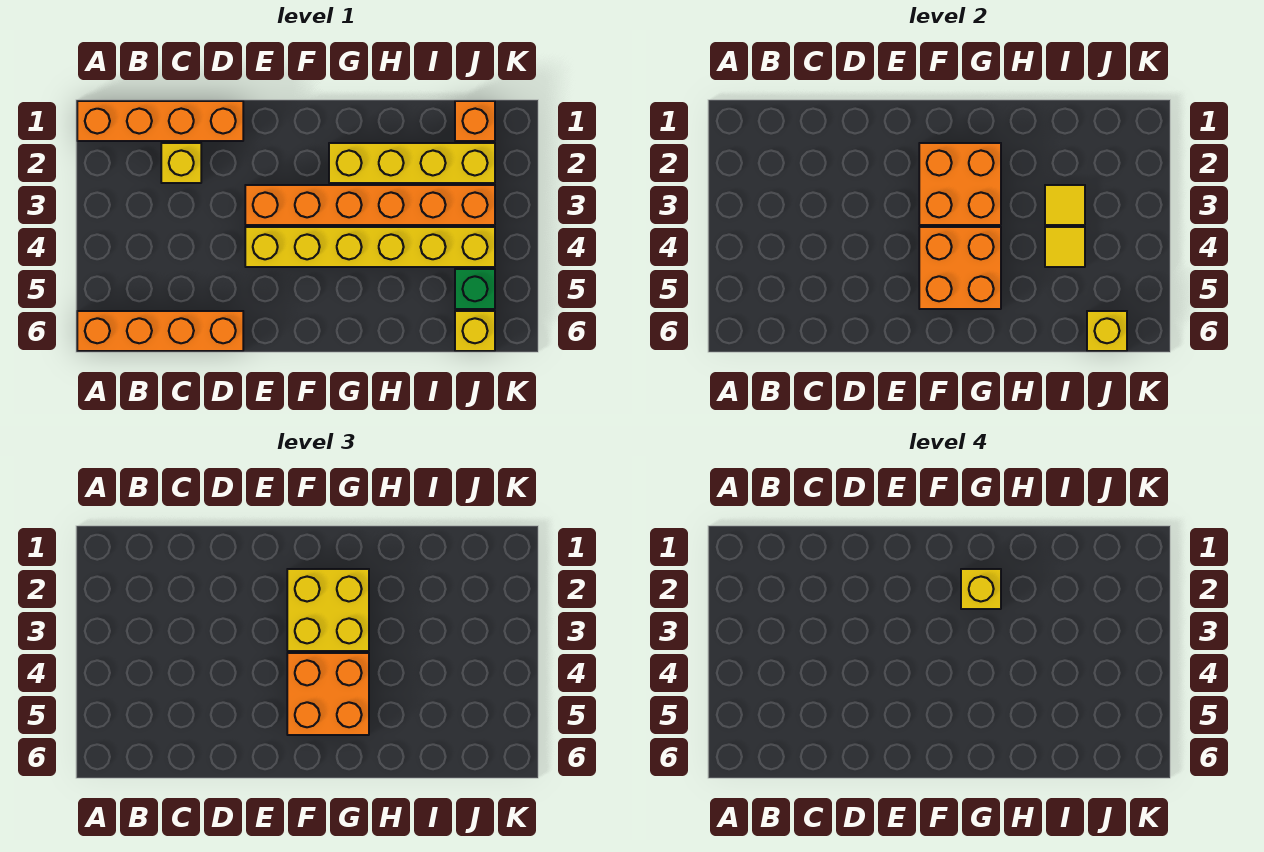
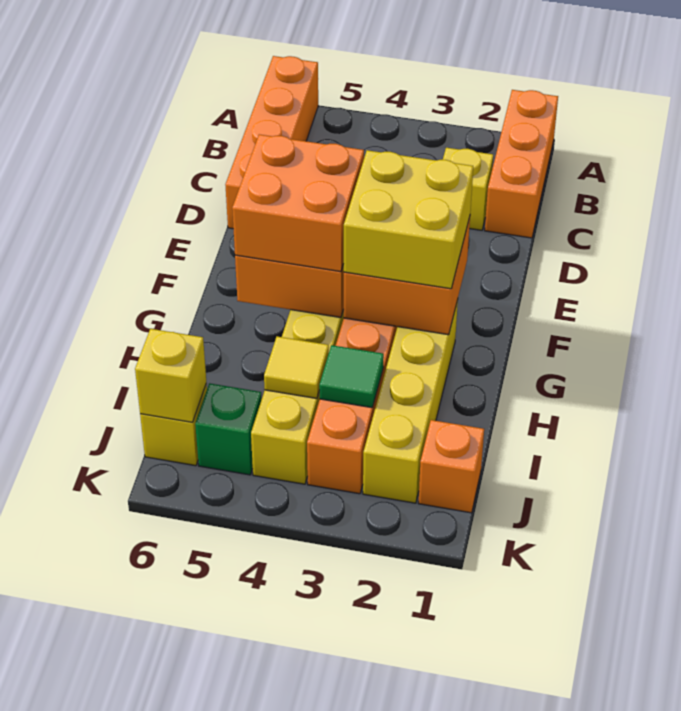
orange brick A1:D1 level 1 -> orange brick A1:C1 level 1
yellow brick G2 level 4 -> none
yellow tile I3 level 2 -> green tile I3 level 2

